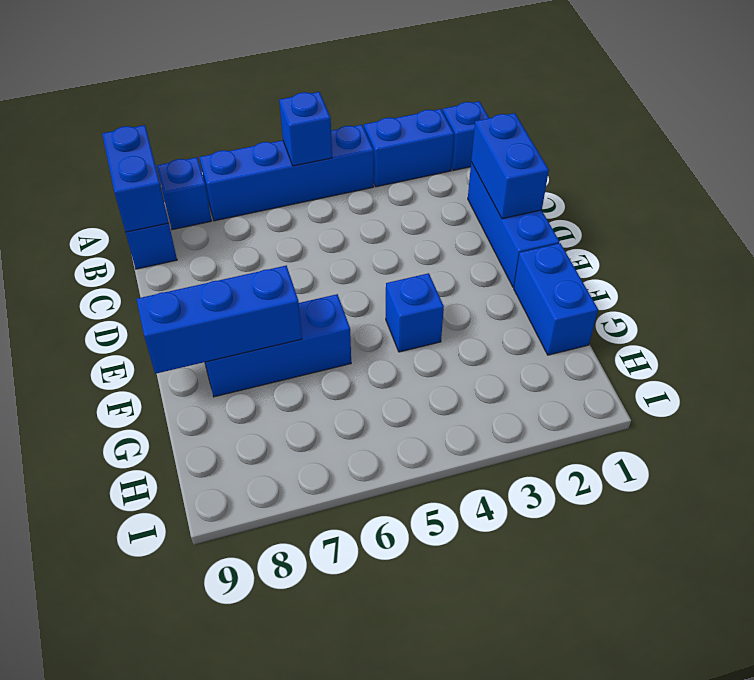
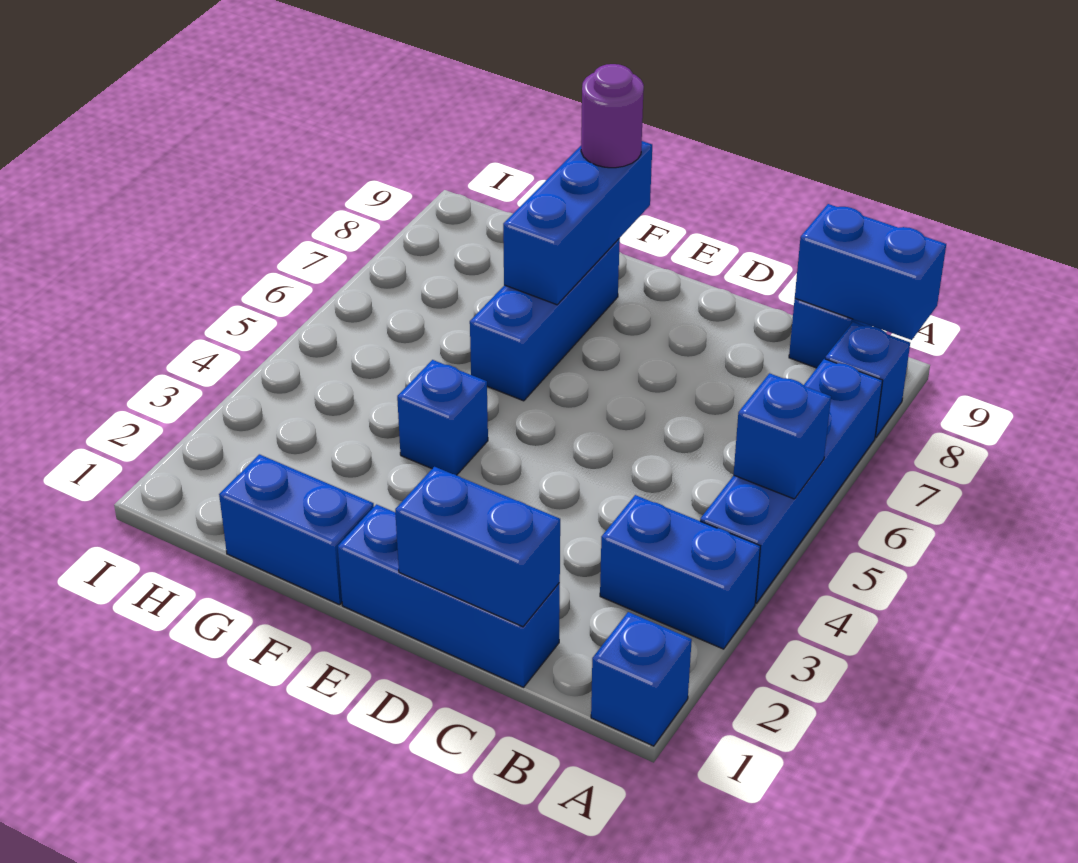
blue brick A2:A3 level 1 -> blue brick A3:B3 level 1
none -> purple round brick F9 level 3

